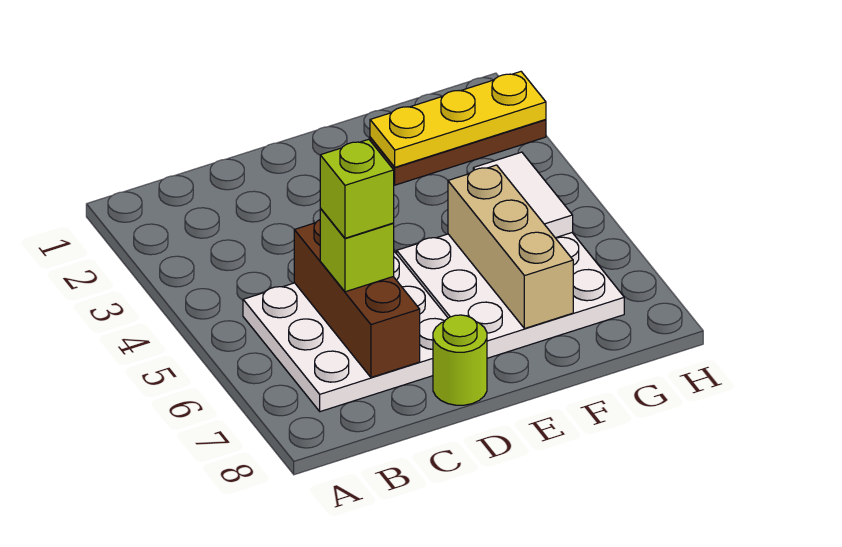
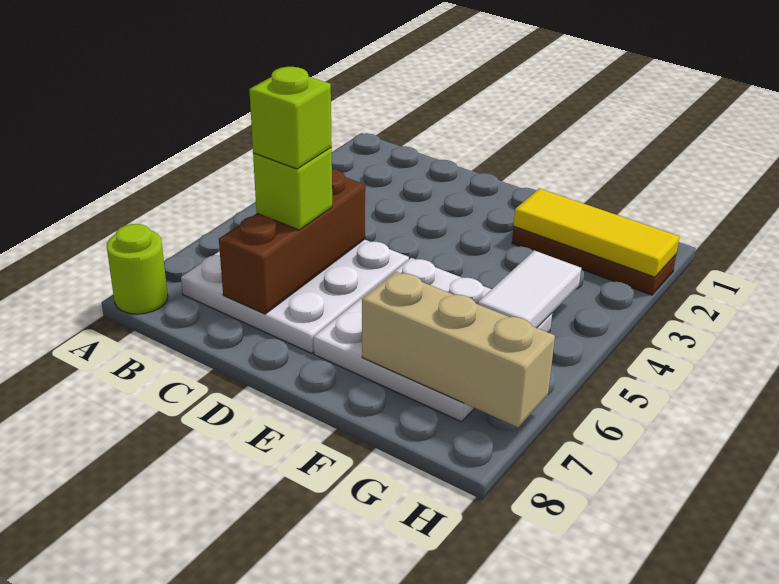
lime round brick D8 level 1 -> lime round brick A8 level 1
yellow plate F2:H2 level 2 -> yellow tile F2:H2 level 2
tan brick F5:F7 level 2 -> tan brick F7:H7 level 2

